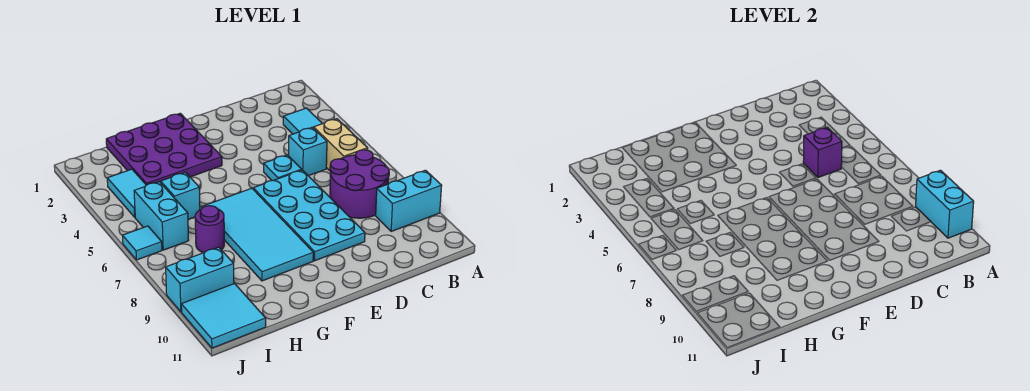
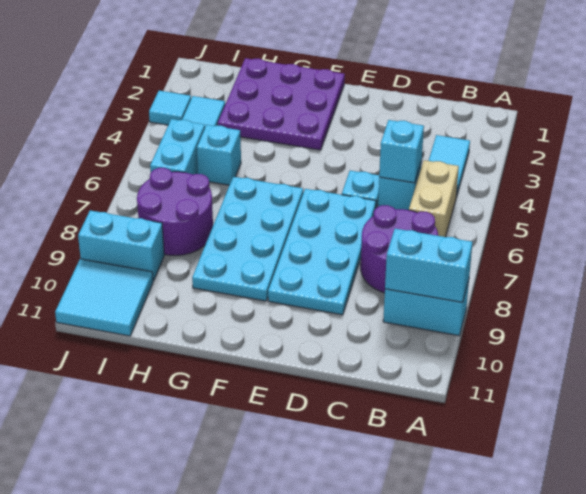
cyan brick A9:A10 level 2 -> cyan brick A9:B9 level 2
purple brick C5 level 2 -> cyan brick C5 level 2
cyan tile F6:G9 level 1 -> cyan plate F6:G9 level 1
purple round brick H7 level 1 -> purple round brick H7:I8 level 1
cyan tile J6 level 1 -> cyan tile J3 level 1

